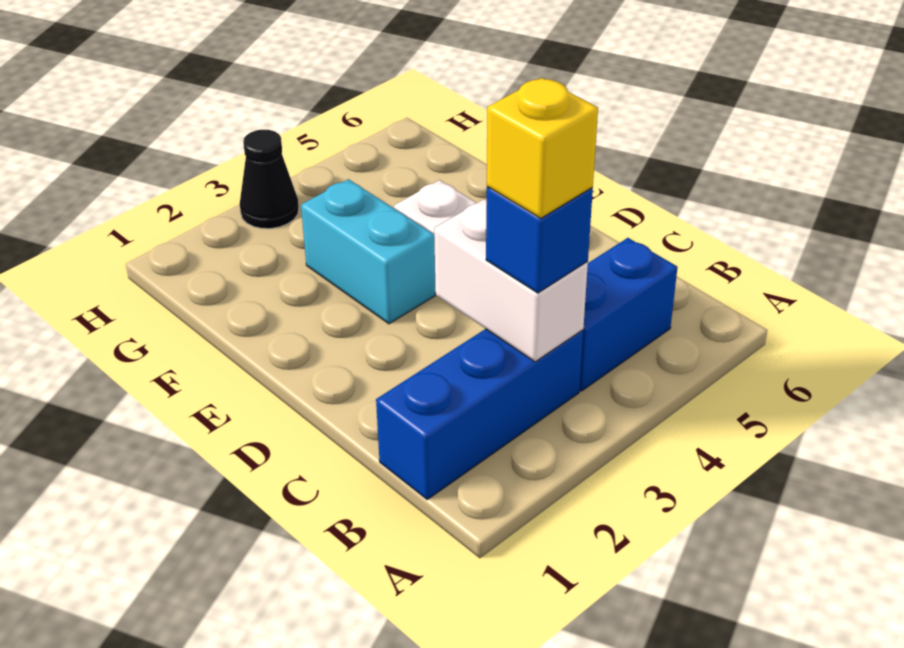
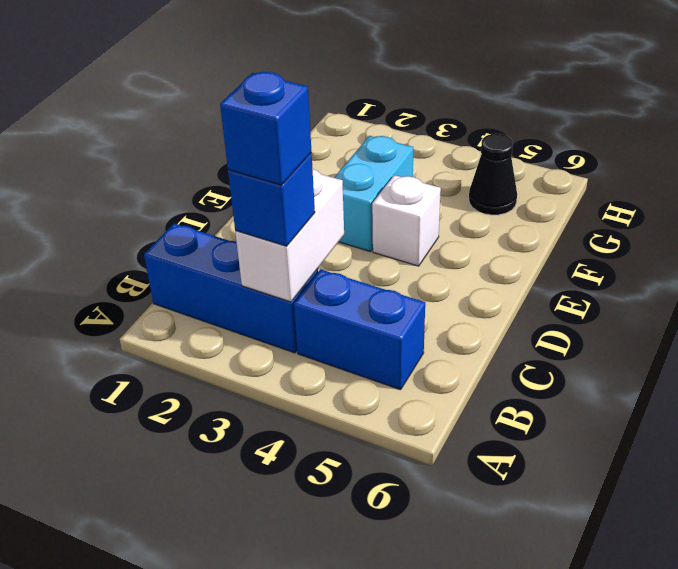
yellow brick B3 level 4 -> blue brick B3 level 4
black cone H3 level 1 -> black cone G5 level 1

